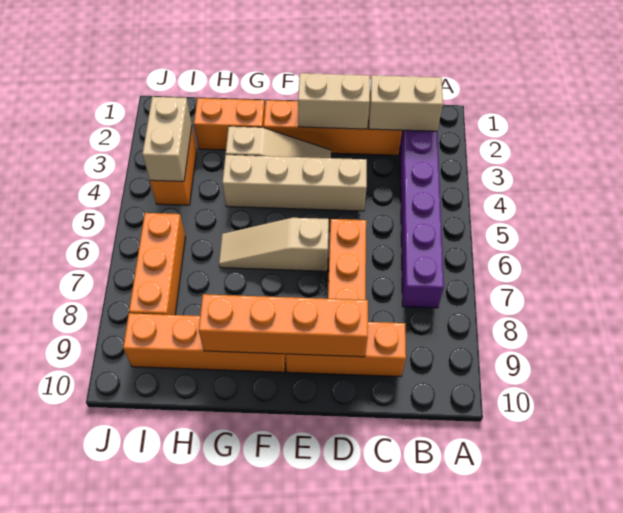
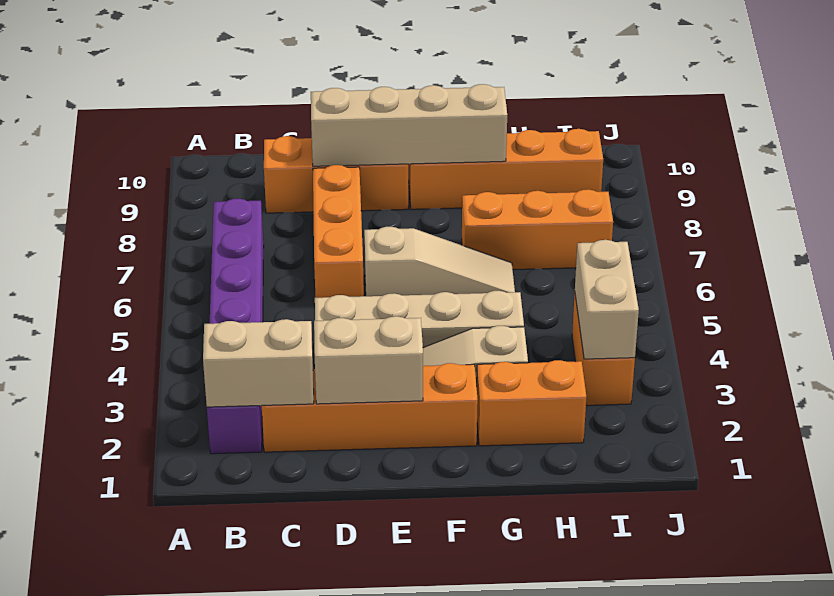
orange brick D9:G9 level 2 -> tan brick D9:G9 level 2
orange brick I6:I8 level 1 -> orange brick G7:I7 level 1

